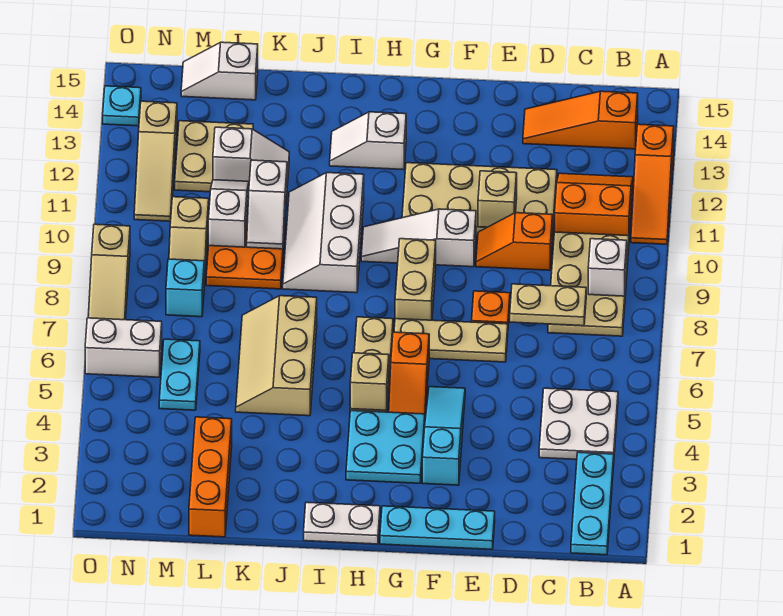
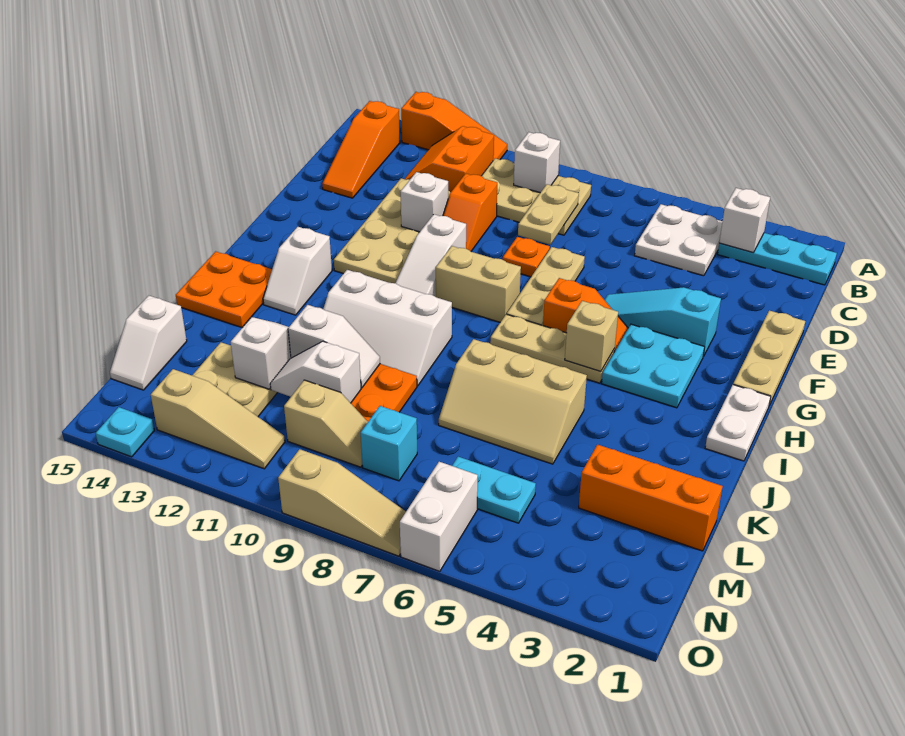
none -> white brick B3 level 2
cyan plate E1:G1 level 1 -> tan plate E1:G1 level 1
tan brick E11 level 2 -> white brick E11 level 2
none -> orange plate I14:J15 level 1

